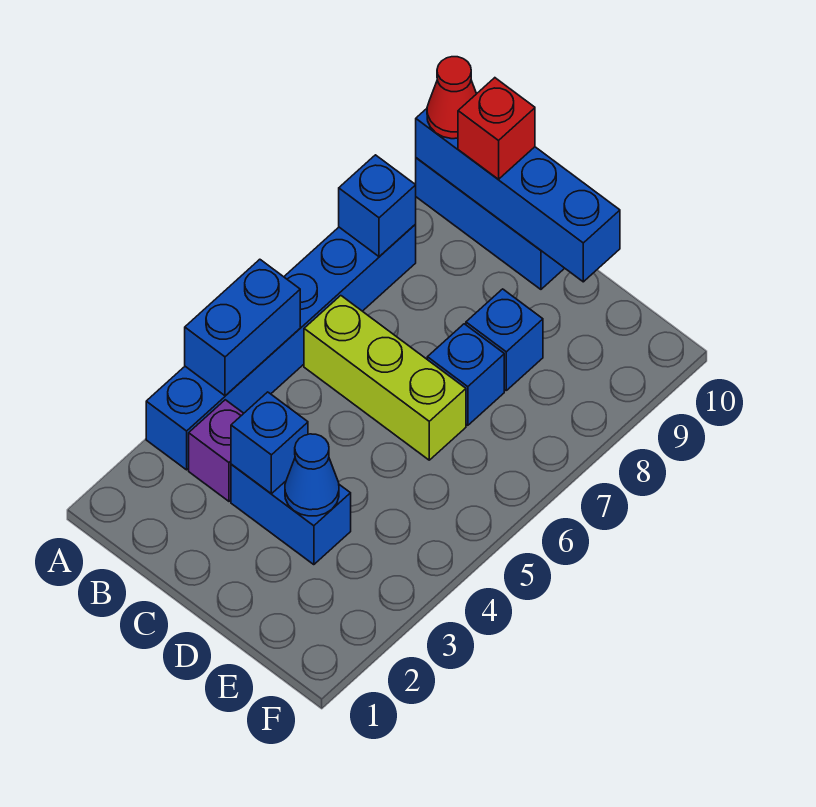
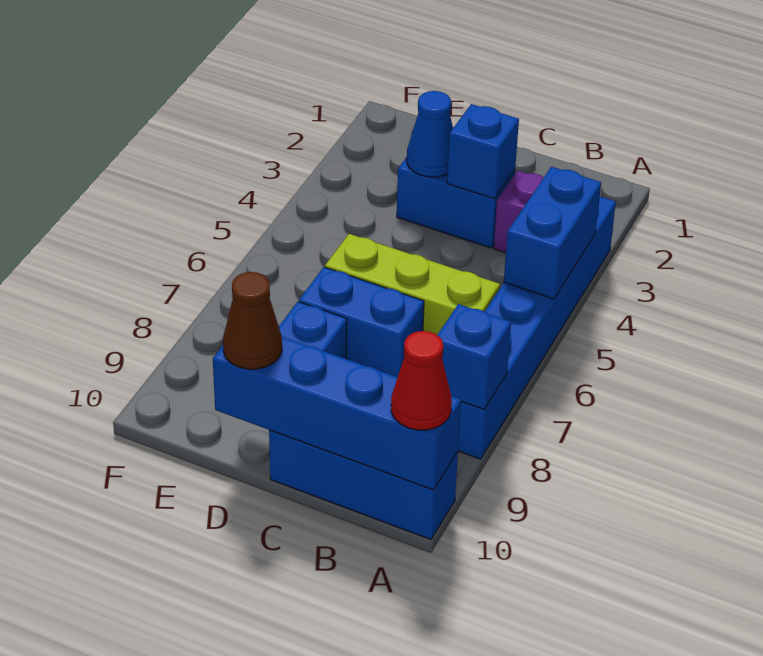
red brick B10 level 3 -> none
blue brick D7 level 1 -> blue brick C7:D7 level 1
none -> brown cone D10 level 3

